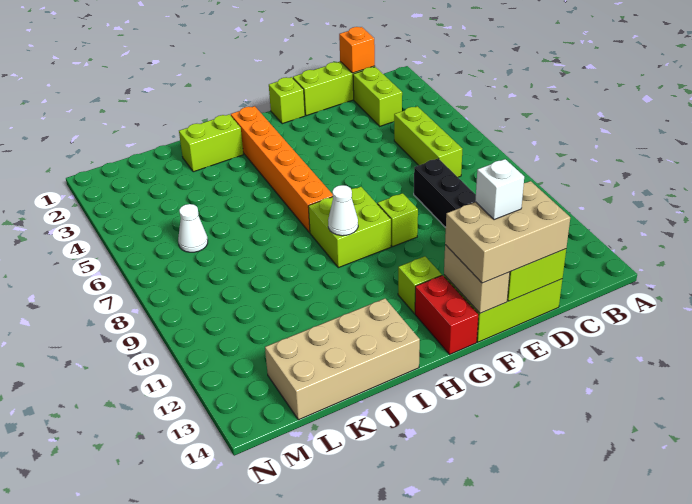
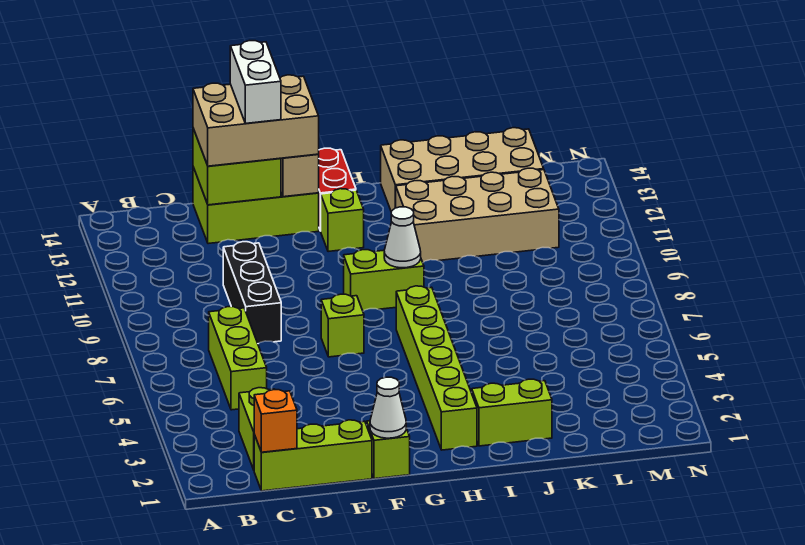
white brick E13 level 4 -> white brick E13:E14 level 4
lime brick F9 level 1 -> lime brick F7 level 1
lime brick G8:H9 level 1 -> lime brick G9:H9 level 1
orange brick H2:H7 level 1 -> lime brick H2:H7 level 1
none -> tan brick I11:L12 level 1
white cone L6 level 1 -> white cone F1 level 2

